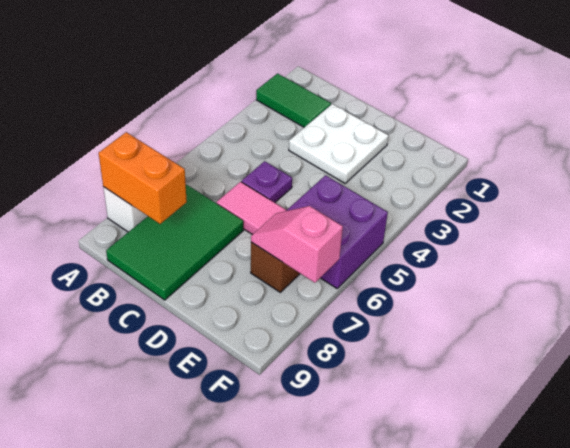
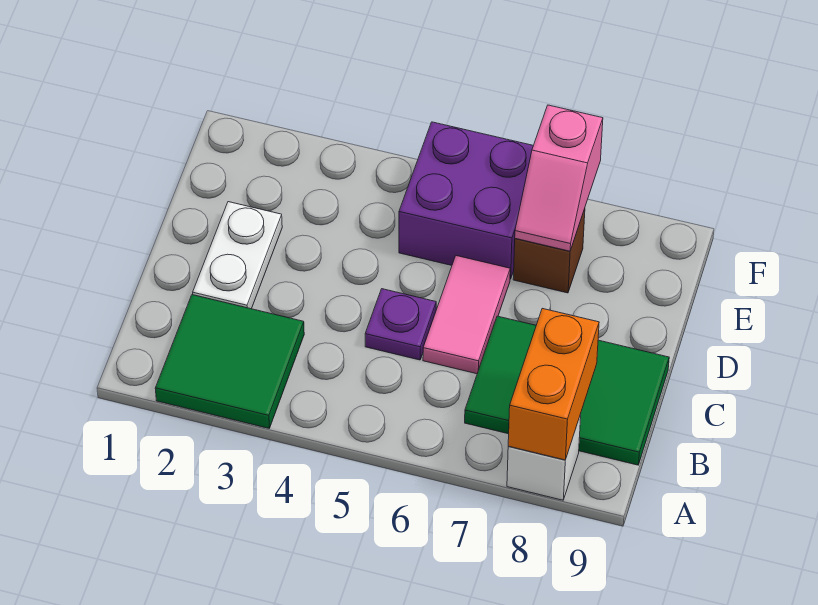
green tile A2:B2 level 1 -> green tile A2:B3 level 1
white plate C2:D3 level 1 -> white plate C2:D2 level 1

